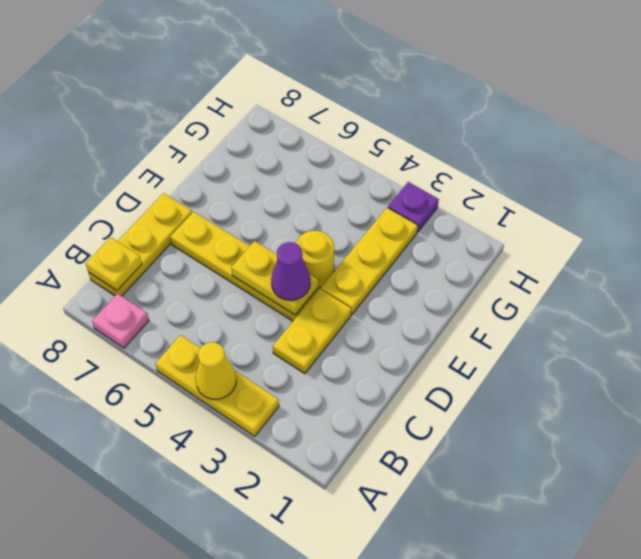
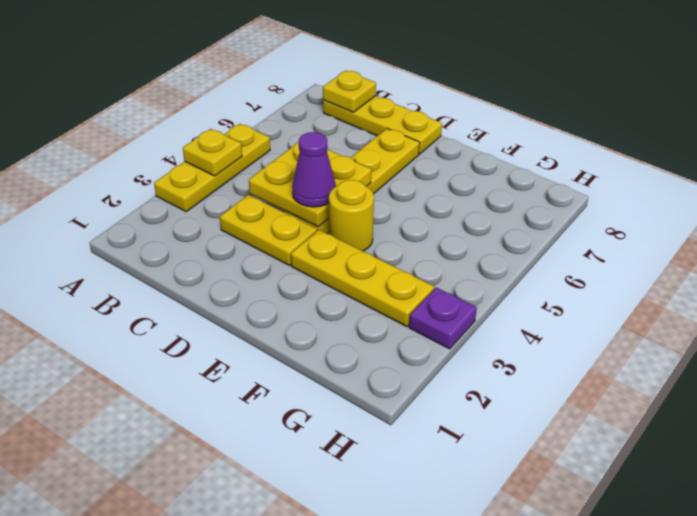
yellow cone A4 level 2 -> yellow plate A4 level 2
pink plate A7 level 1 -> none
yellow plate D4:D5 level 2 -> yellow plate C4:D5 level 2

